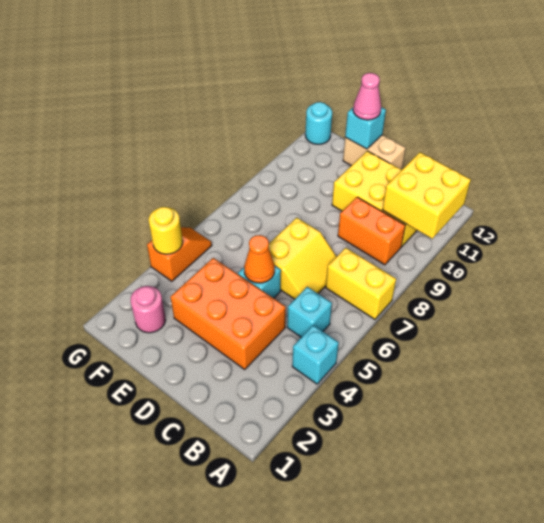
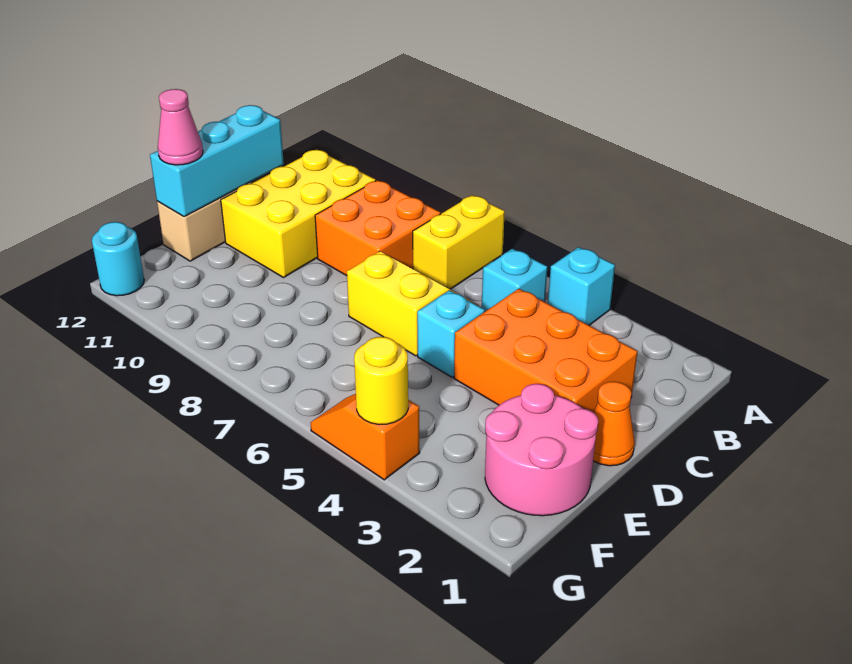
yellow brick A10:B11 level 2 -> none
orange brick B9:C9 level 1 -> orange brick B8:C9 level 1
orange brick C3:E4 level 1 -> orange brick C2:D4 level 1
orange cone D5 level 2 -> orange cone D1 level 1
cyan brick E12 level 2 -> cyan brick C12:E12 level 2
pink round brick F2 level 1 -> pink round brick E1:F2 level 1

